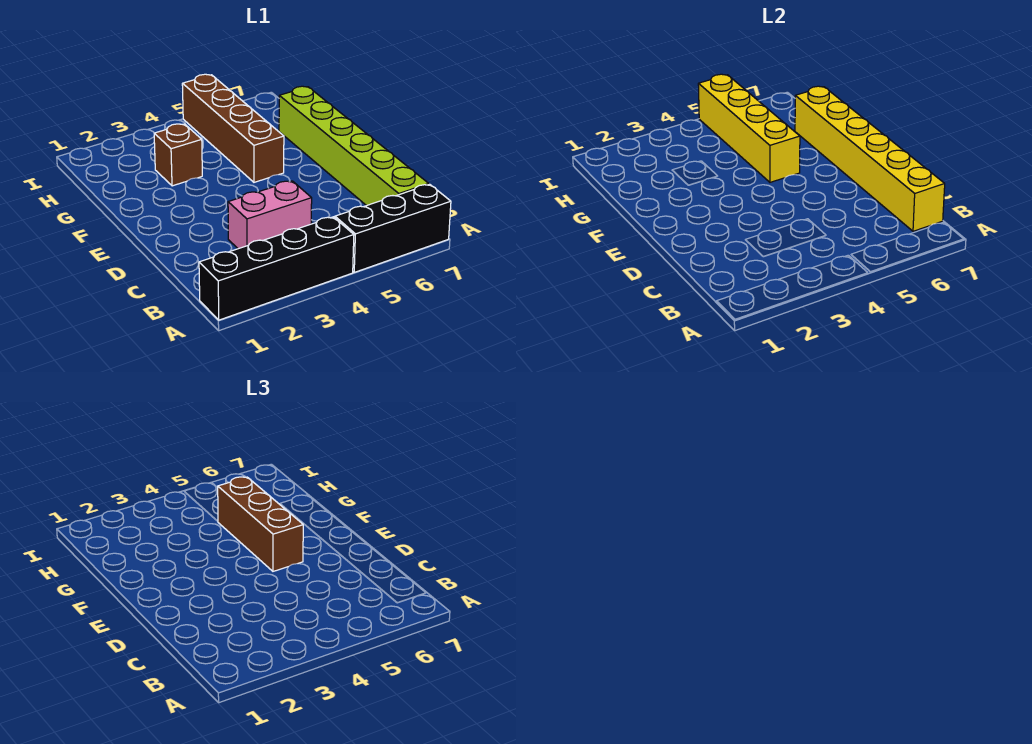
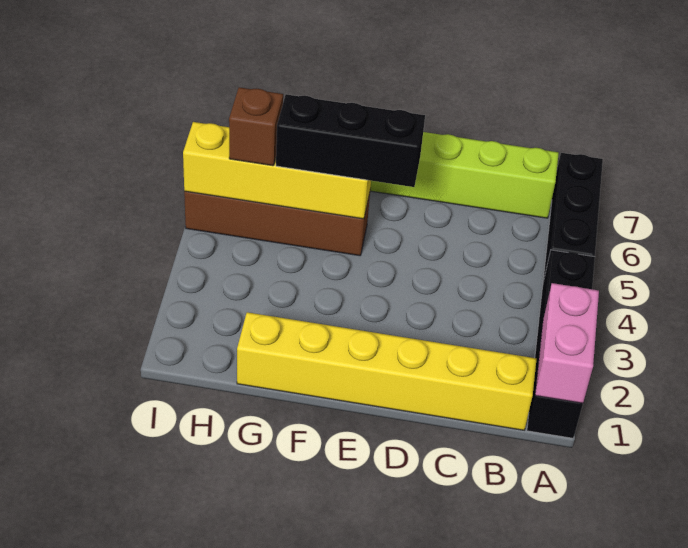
yellow brick B7:G7 level 2 -> yellow brick B1:G1 level 1
pink brick C3:C4 level 1 -> pink brick A1:A2 level 2
brown brick E5:G5 level 3 -> black brick E5:G5 level 3
brown brick G3 level 1 -> brown brick H5 level 3

